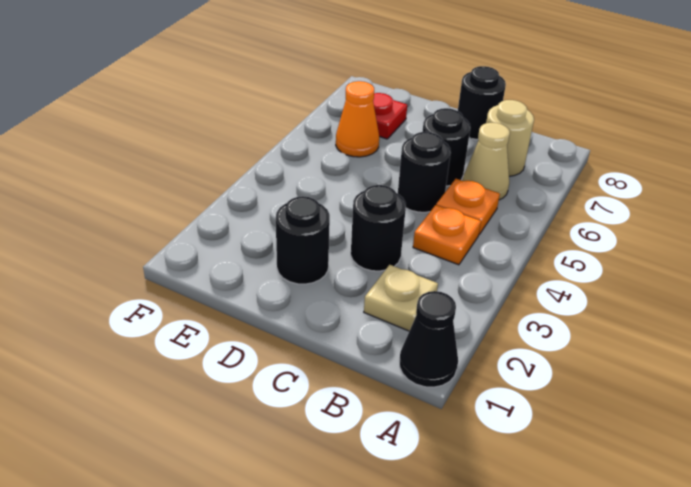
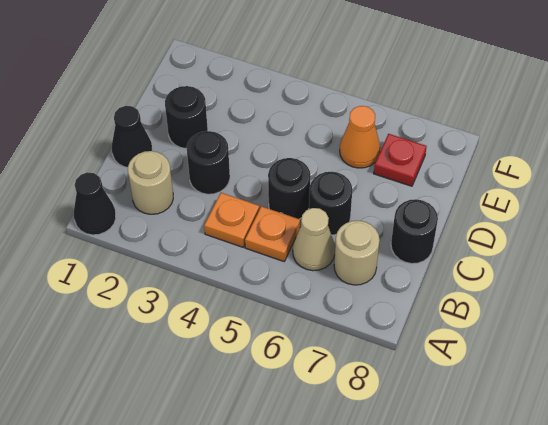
tan plate B2 level 1 -> tan round brick B2 level 1
none -> black cone C1 level 1

